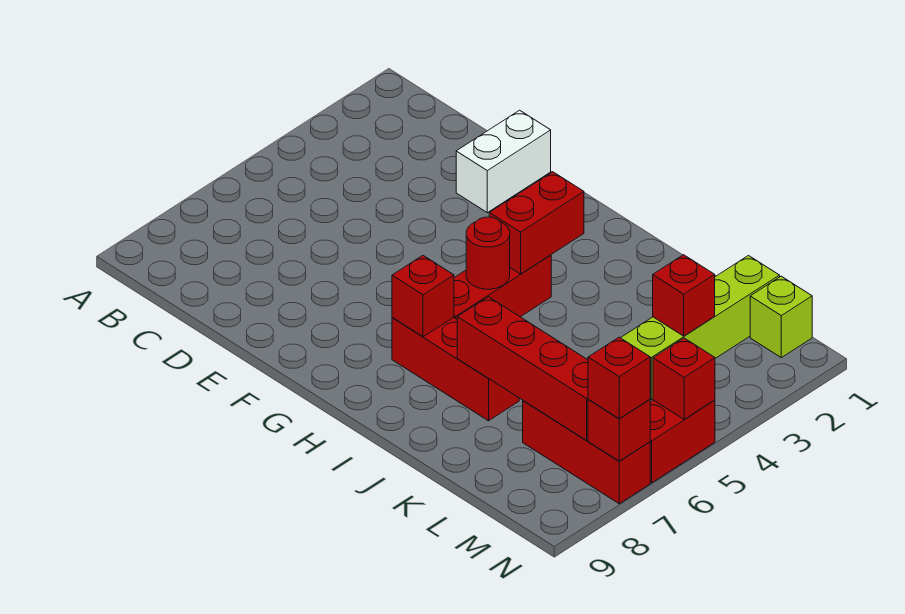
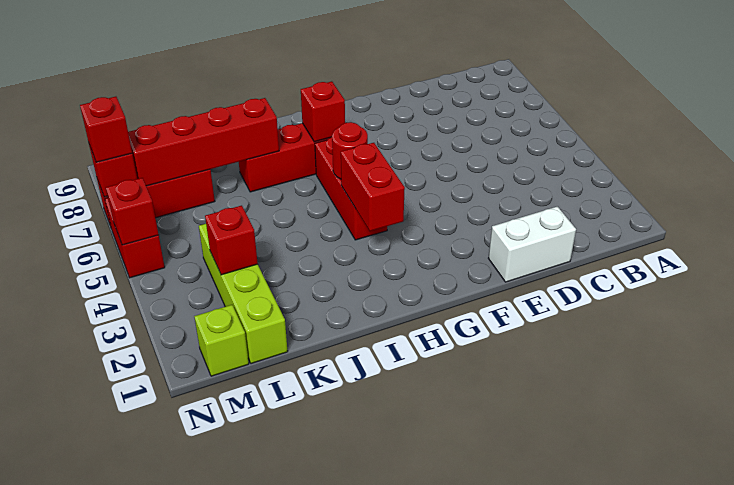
white brick E1:E2 level 1 -> white brick D1:E1 level 1

